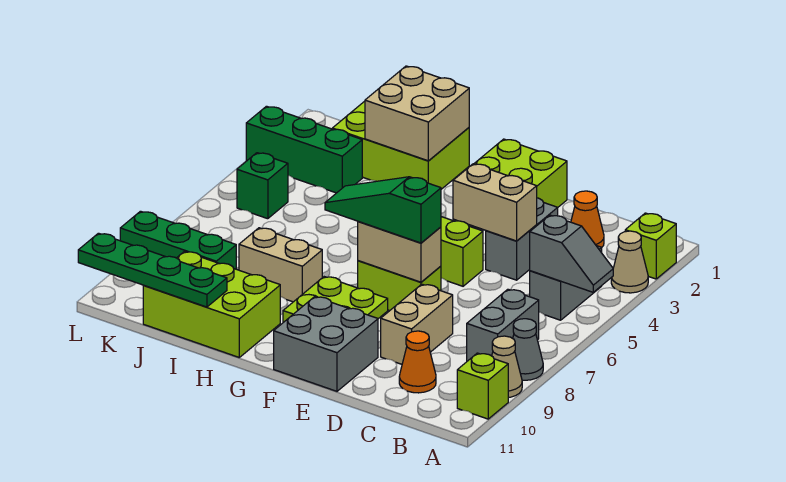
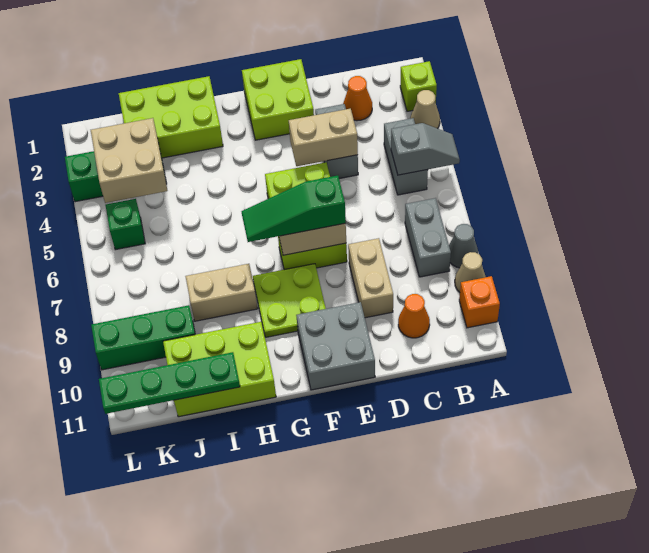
lime brick A10 level 1 -> orange brick A10 level 1
tan brick H1:I2 level 2 -> tan brick J3:K4 level 2

